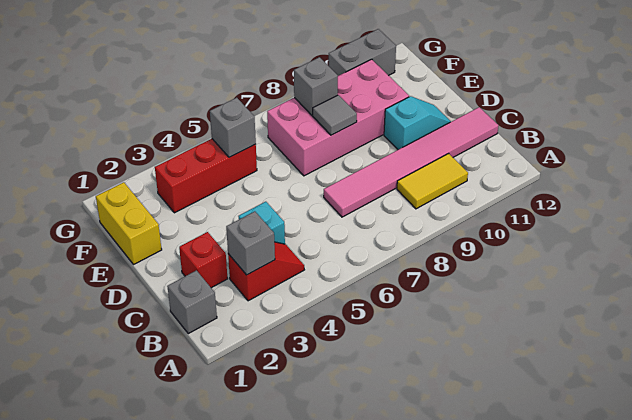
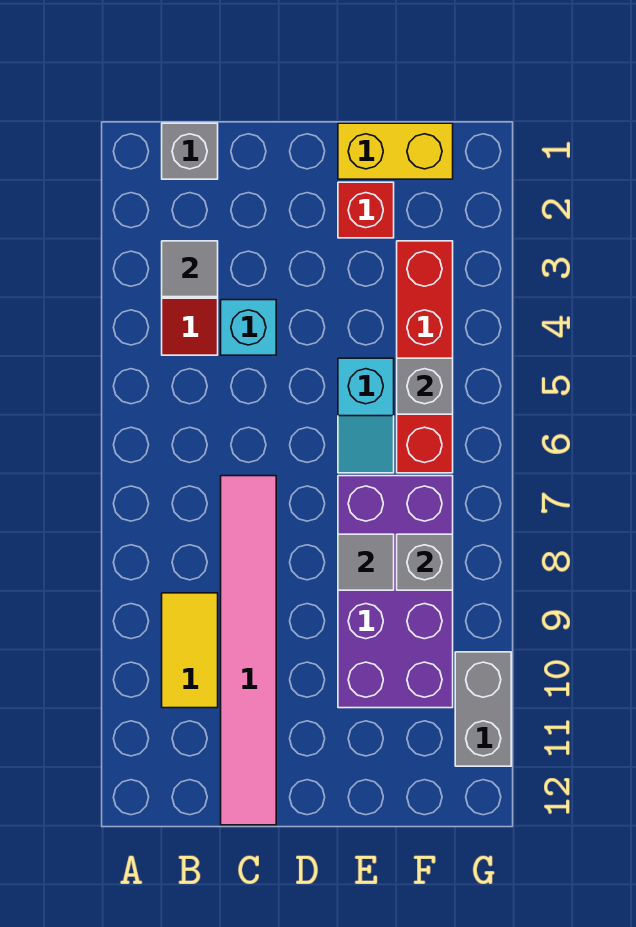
grey brick B3 level 2 -> grey tile B3 level 2
red brick C2 level 1 -> red brick E2 level 1
cyan slope D10:D11 level 1 top 10 -> cyan slope E5:E6 level 1 top 5
pink brick E7:F10 level 1 -> purple brick E7:F10 level 1
red brick F3:F5 level 1 -> red brick F3:F6 level 1

